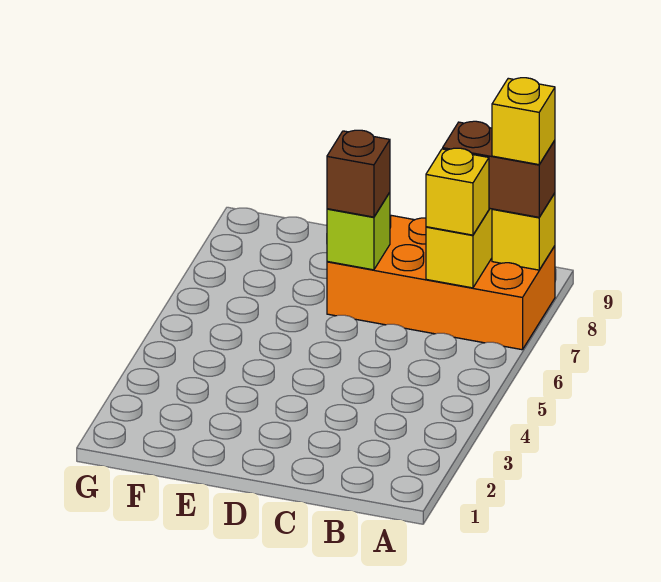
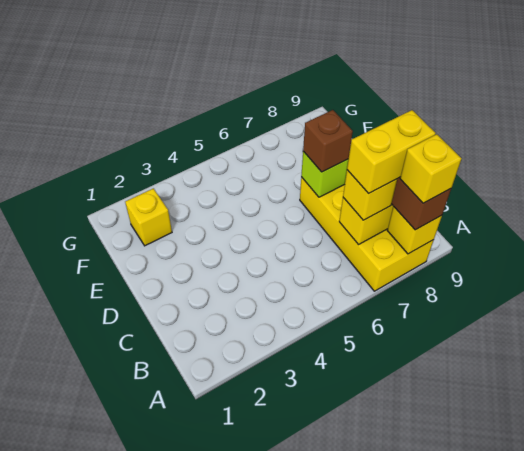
orange brick A7:D8 level 1 -> yellow brick A7:D8 level 1
none -> yellow brick B7:B8 level 4
none -> yellow brick F2 level 1

